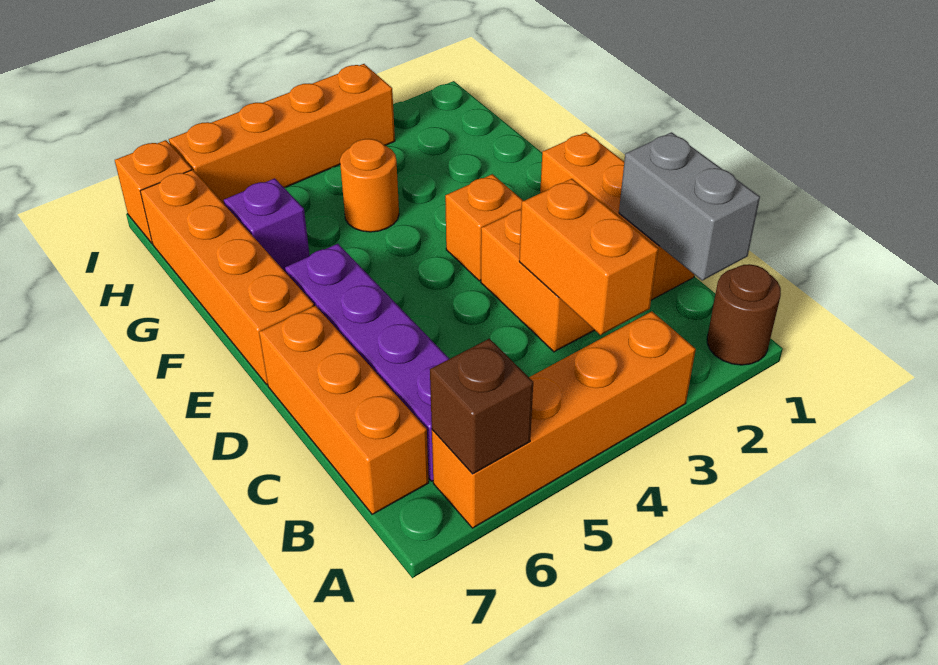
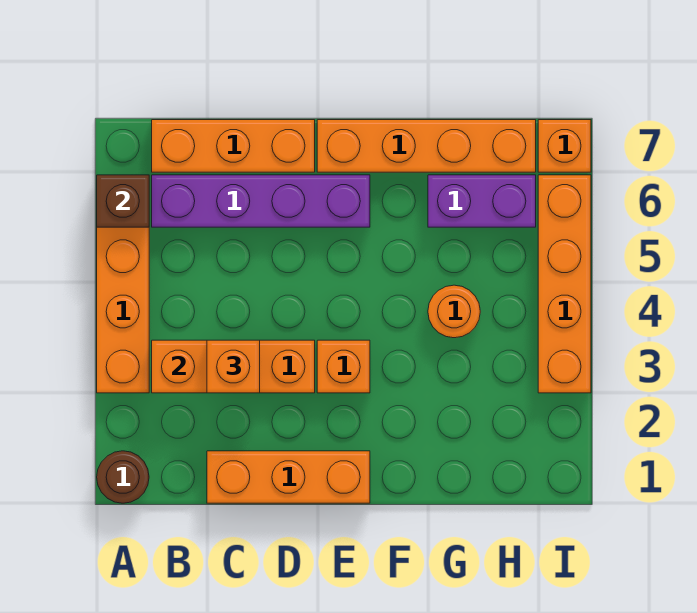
grey brick B1:C1 level 2 -> none
none -> orange brick C3 level 3
purple brick G6 level 1 -> purple brick G6:H6 level 1

